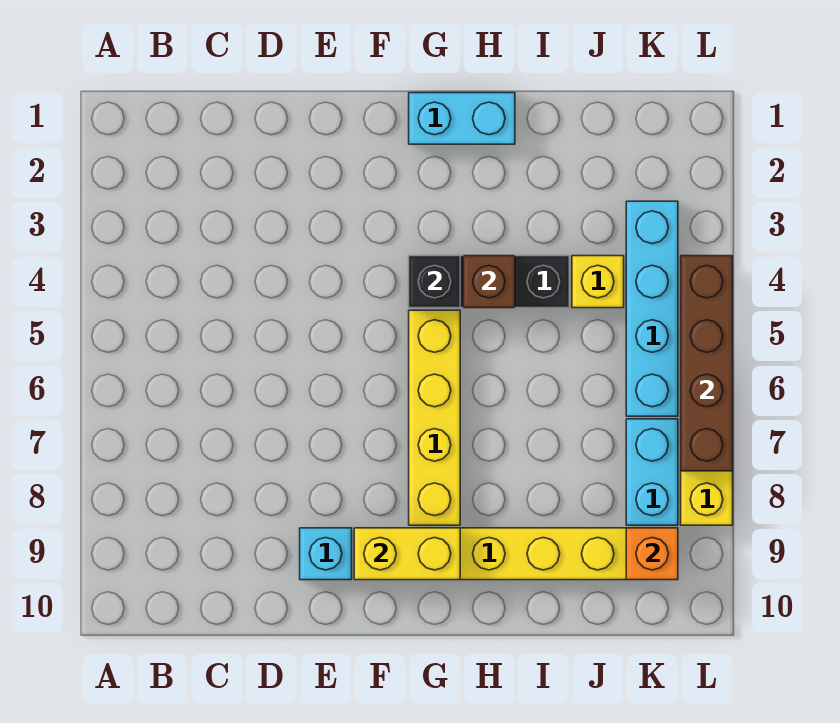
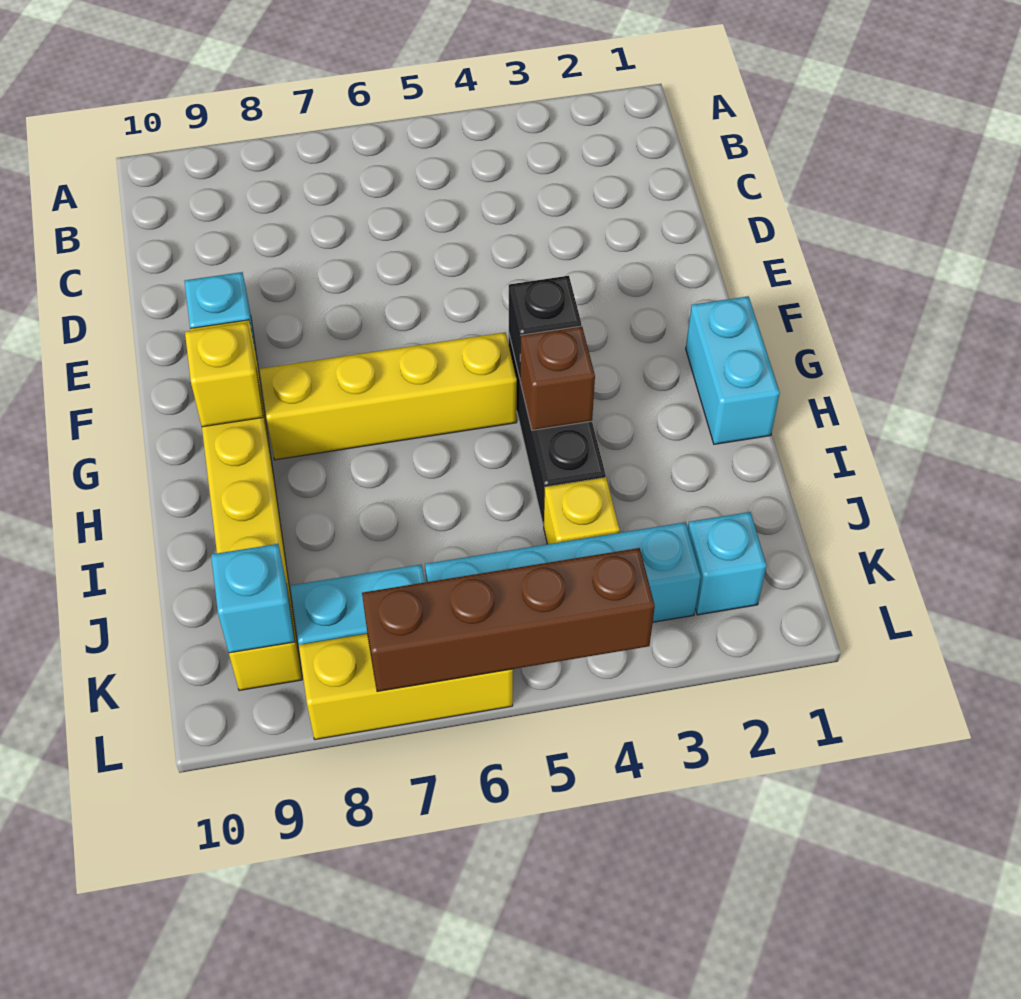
yellow brick F9:G9 level 2 -> yellow brick G9 level 2
none -> cyan brick K2 level 1
orange brick K9 level 2 -> cyan brick K9 level 2

